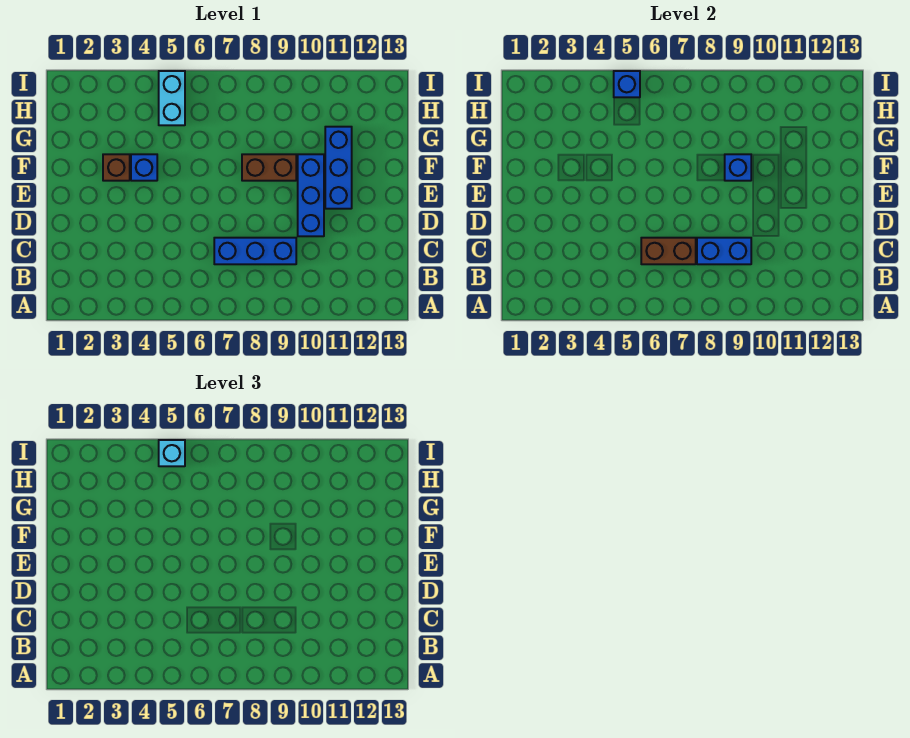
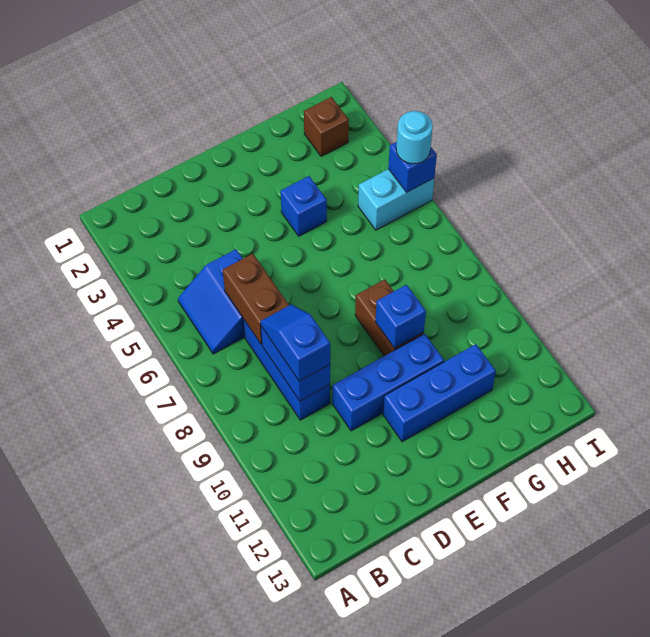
none -> blue slope B5:C6 level 1 top C
none -> blue slope C8:C9 level 3 top 9
brown brick F3 level 1 -> brown brick H2 level 1
cyan brick I5 level 3 -> cyan round brick I5 level 3

